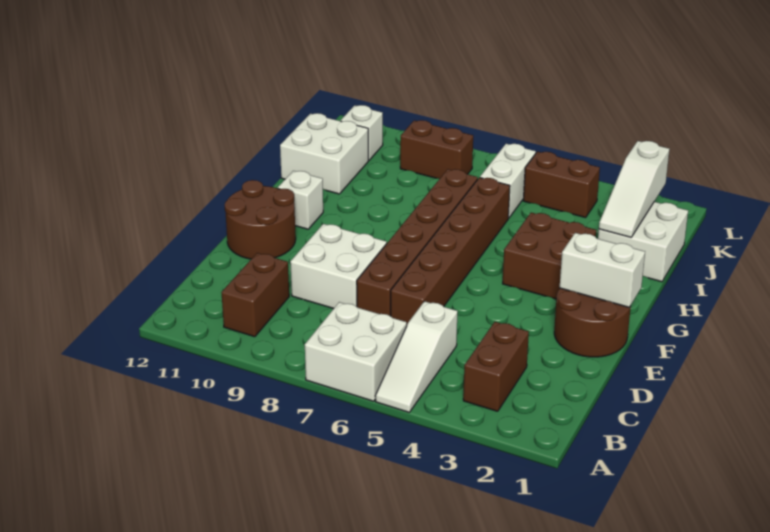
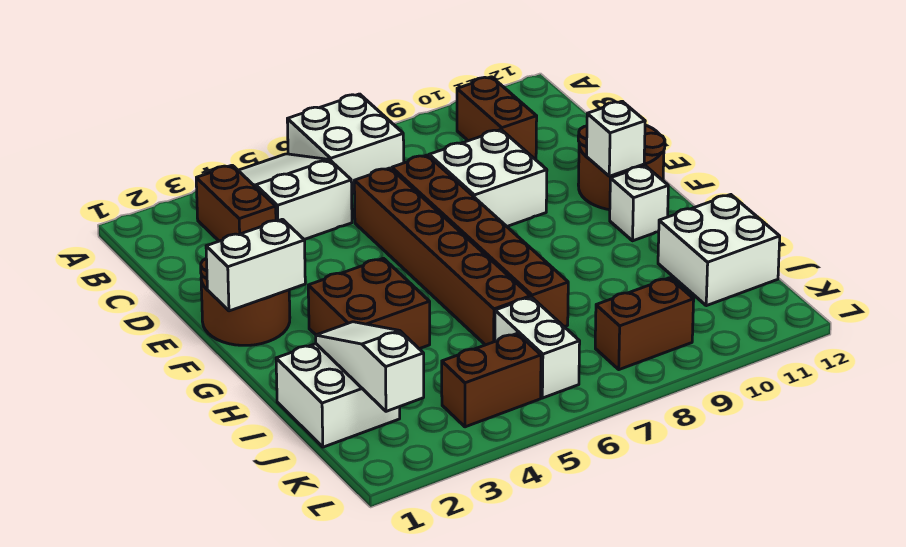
white slope A5:C5 level 1 top C -> white slope A4:C5 level 1 top C
white brick K11 level 1 -> white brick F11 level 2

